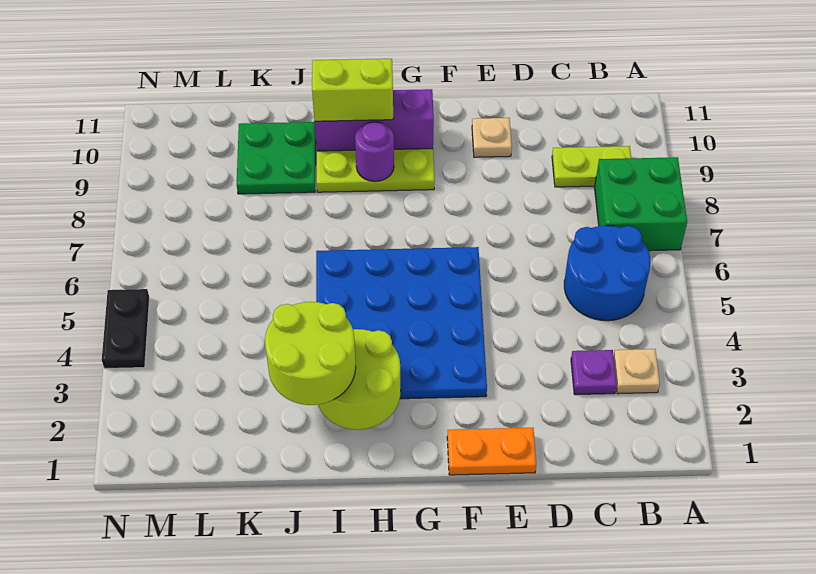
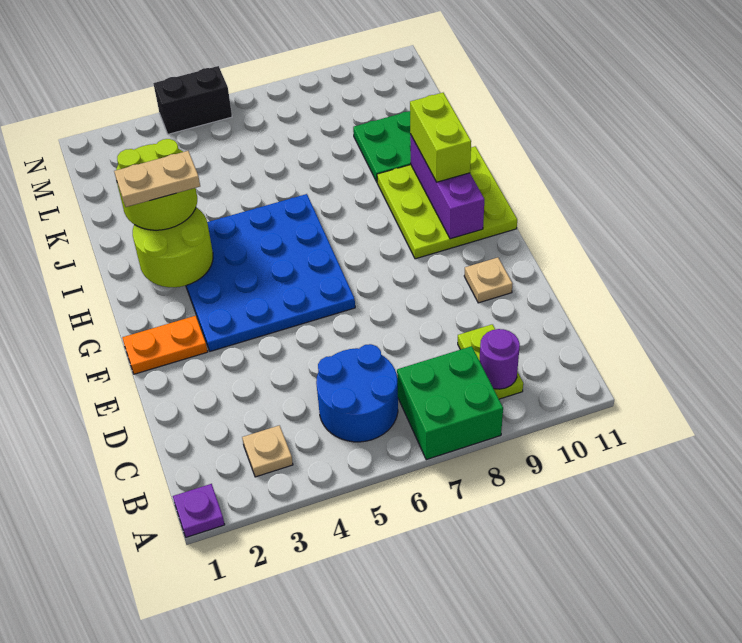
purple plate C3 level 1 -> purple plate A1 level 1
orange plate E1:F1 level 1 -> orange plate F1:F2 level 1
purple round brick H9 level 2 -> purple round brick B9 level 2
none -> tan plate I2:I3 level 4
black plate N4:N5 level 1 -> black brick N4:N5 level 1

